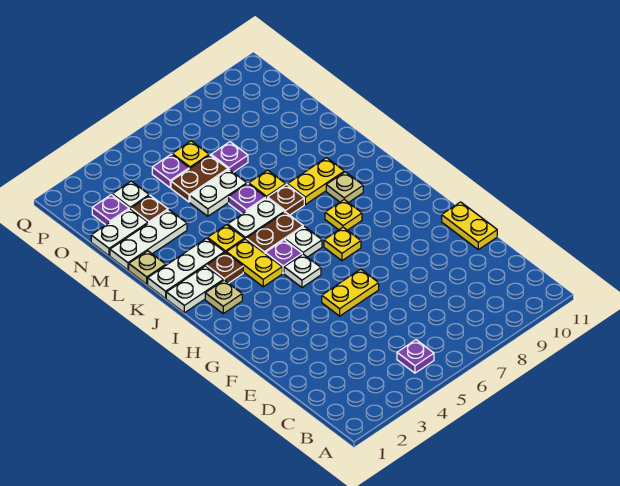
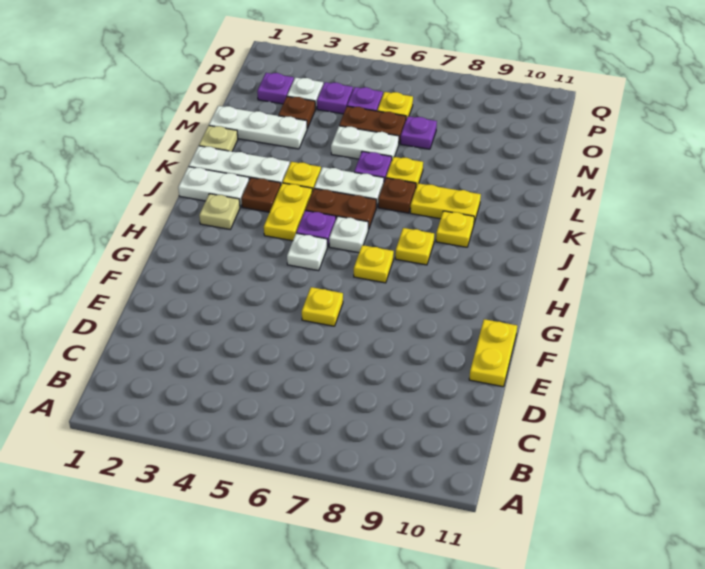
purple plate B5 level 1 -> purple plate O4 level 1
yellow plate F5:F6 level 1 -> yellow plate F6 level 1
tan plate J9 level 1 -> yellow plate J9 level 1
white plate N1:N2 level 1 -> none

